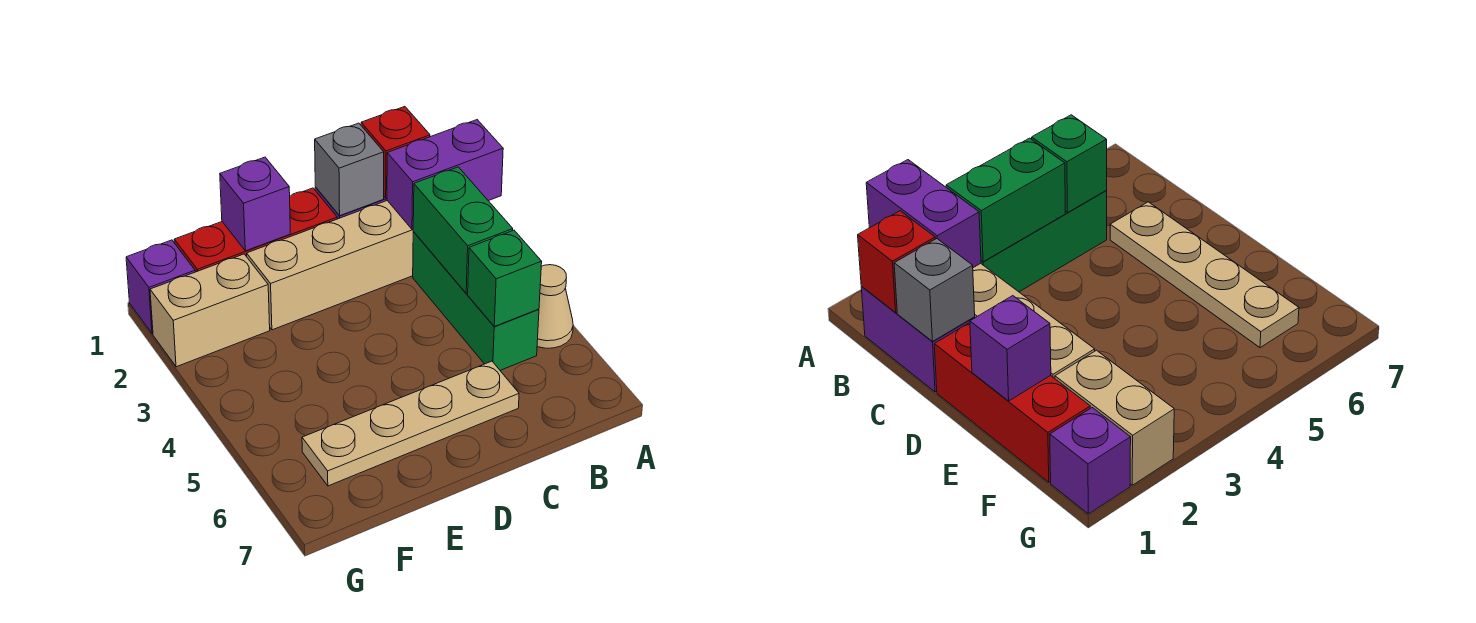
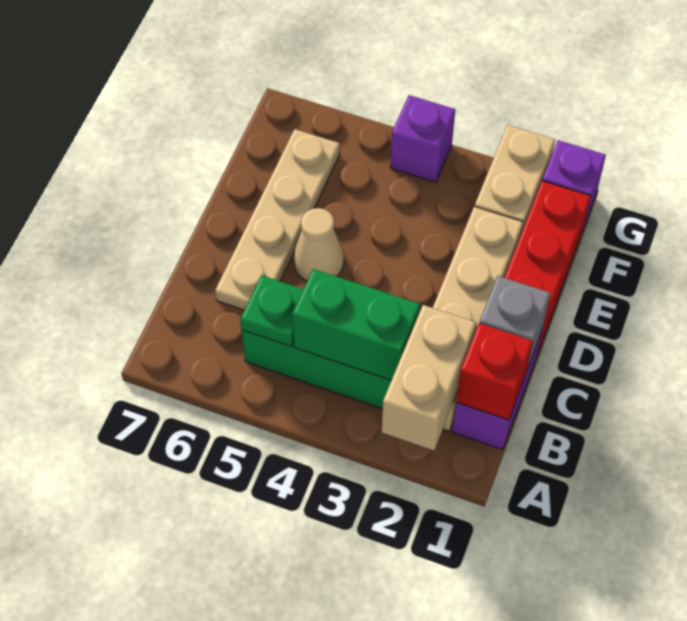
purple brick A2:B2 level 2 -> tan brick A2:B2 level 2
tan cone A5 level 1 -> tan cone D5 level 1
green brick B5 level 2 -> green plate B5 level 2
purple brick E1 level 2 -> purple brick G4 level 1

